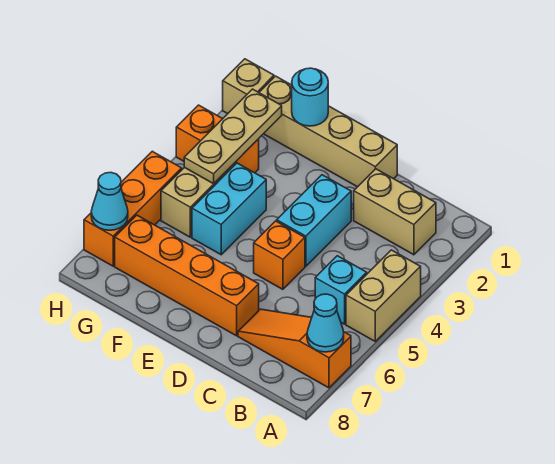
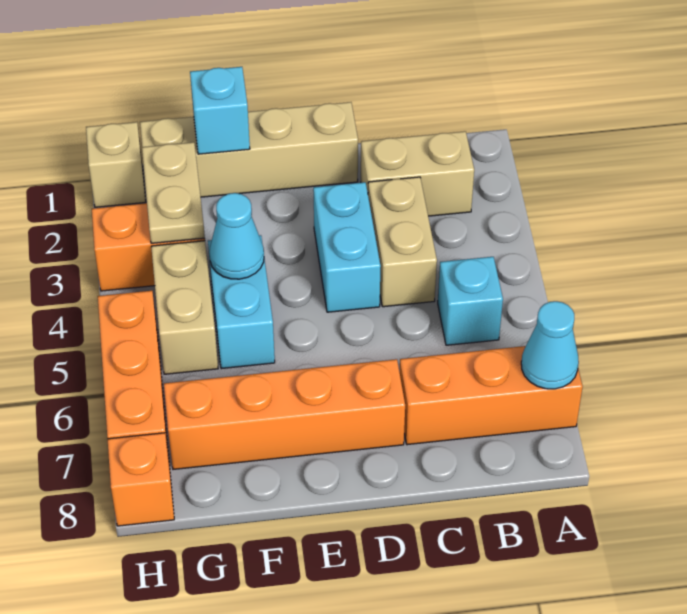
tan brick A4:A5 level 1 -> tan brick C3:C4 level 1
orange slope A7:C7 level 1 top A -> orange brick A7:C7 level 1
orange brick D5 level 1 -> orange brick H8 level 1
cyan round brick F1 level 2 -> cyan brick F1 level 2
tan plate G2:G4 level 2 -> tan plate G2:G3 level 2
cyan cone H7 level 2 -> cyan cone F4 level 2

